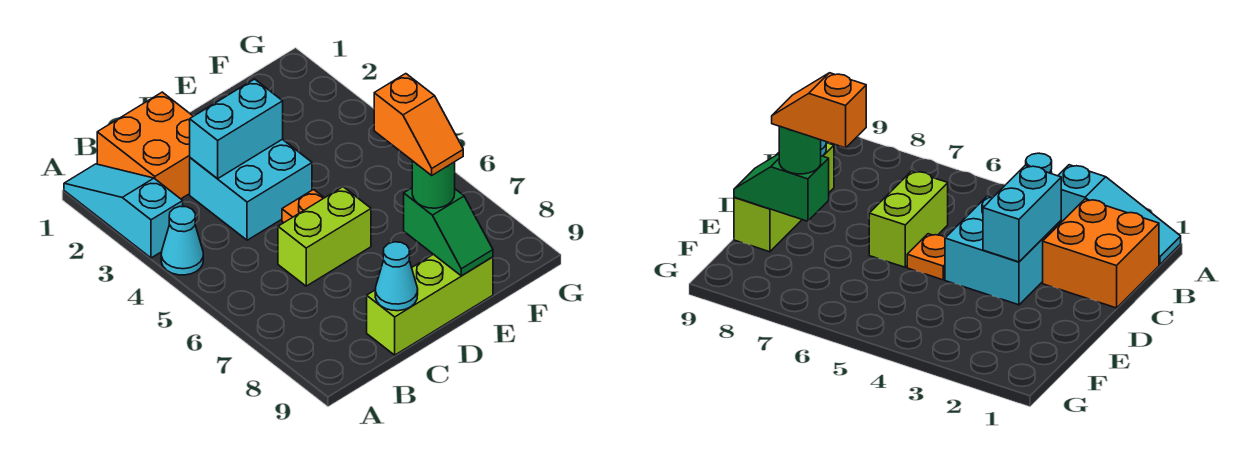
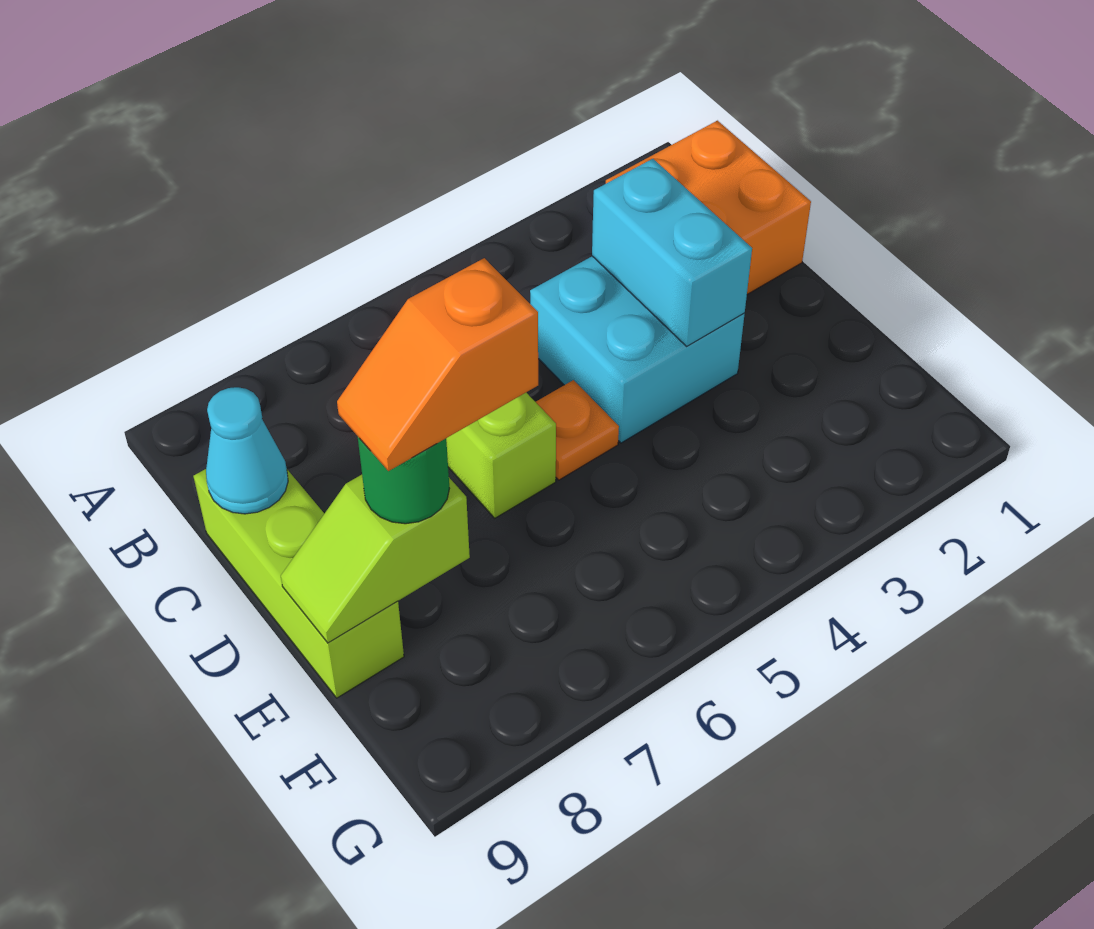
cyan slope A1:A3 level 1 top 3 -> none
cyan cone A4 level 1 -> none
green slope E8:E9 level 2 top 8 -> lime slope E8:E9 level 2 top 8

